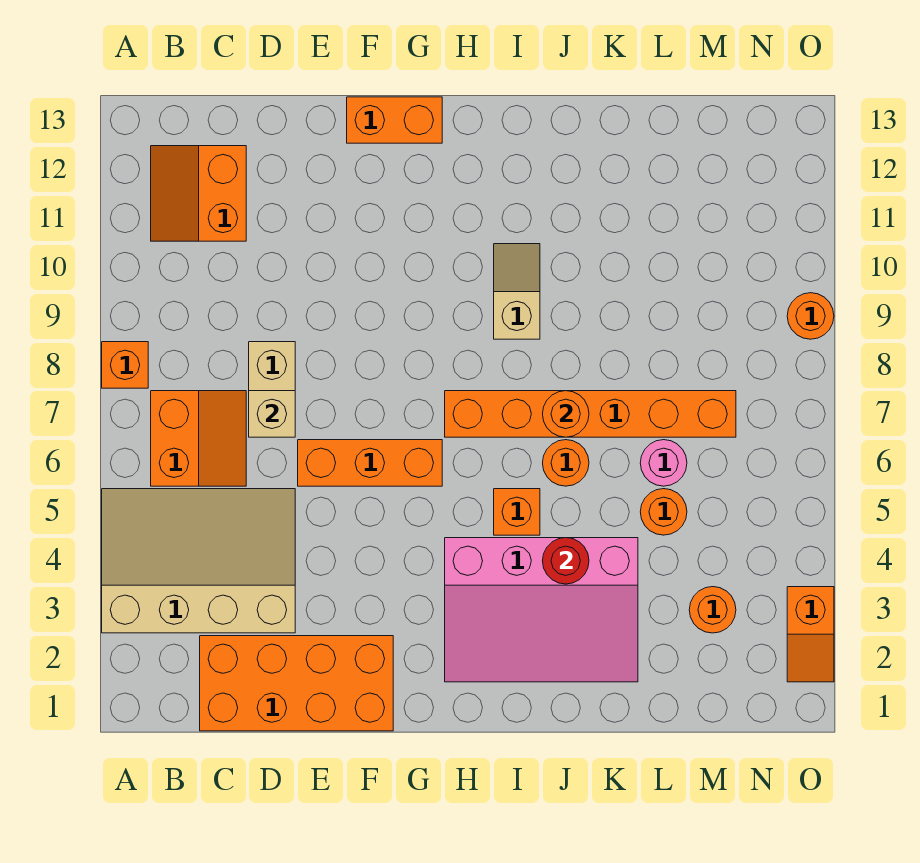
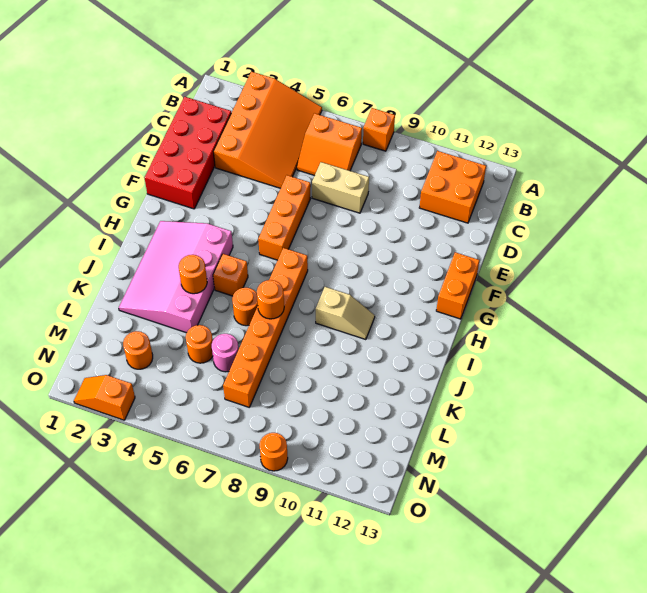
tan slope A3:D5 level 1 top 3 -> orange slope A3:D5 level 1 top 3
orange slope B11:C12 level 1 top C -> orange brick B11:C12 level 1
orange brick C1:F2 level 1 -> red brick C1:F2 level 1
tan brick D7 level 2 -> none
red round brick J4 level 2 -> orange round brick J4 level 2

